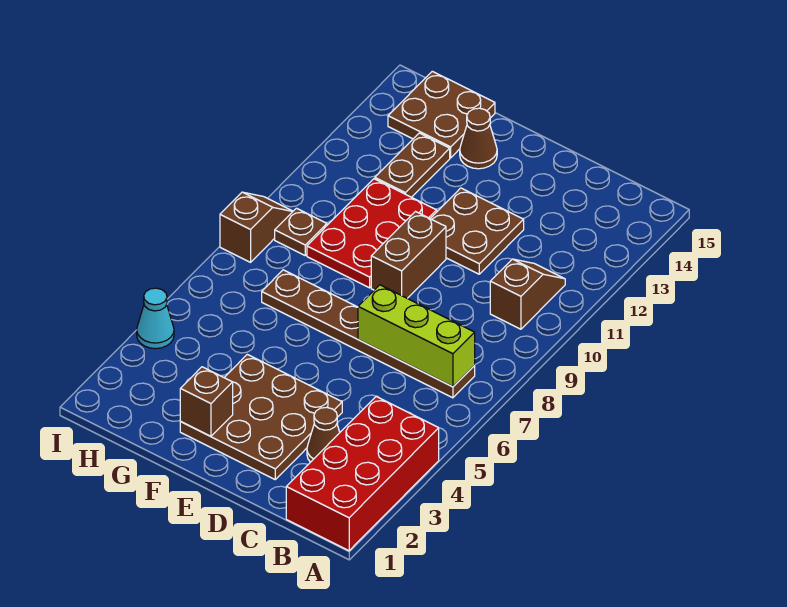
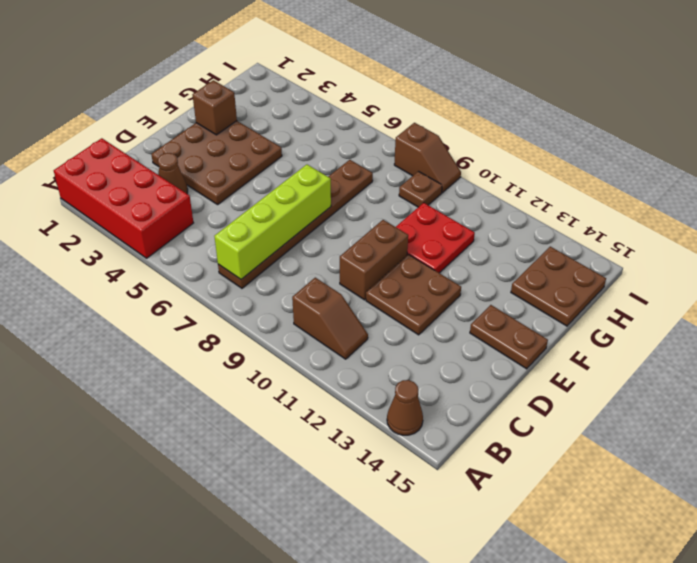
lime brick B7:D7 level 2 -> lime brick B7:E7 level 2
brown brick E9:E10 level 1 -> brown brick D10:E10 level 1
red plate F9:G11 level 1 -> red plate F10:G11 level 1
brown cone F14 level 1 -> brown cone A14 level 1
brown plate G12:G13 level 1 -> brown plate E14:E15 level 1
cyan cone I4 level 1 -> none

